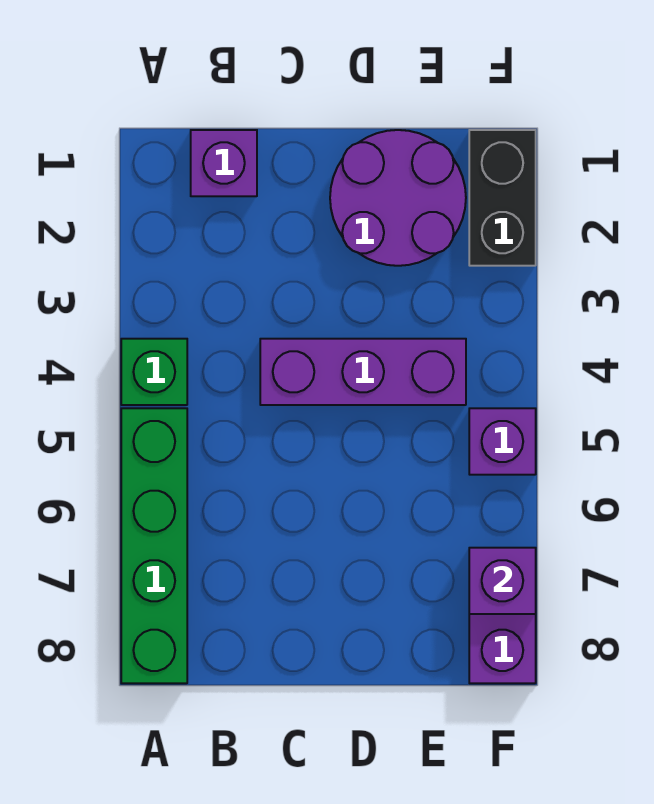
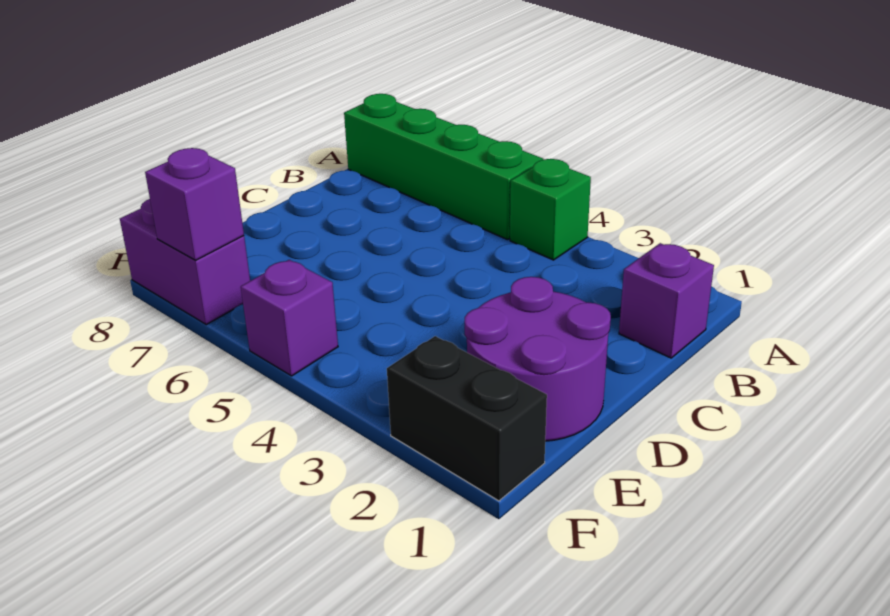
purple brick C4:E4 level 1 -> none

